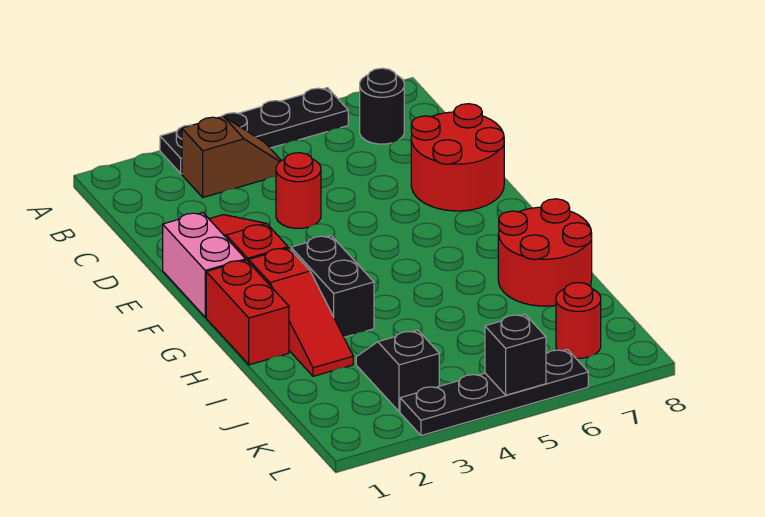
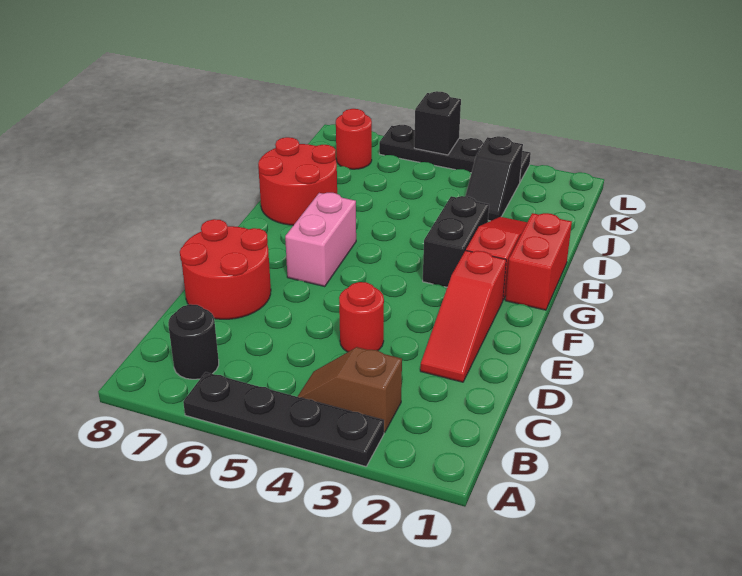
pink brick E1:F1 level 1 -> pink brick F6:G6 level 1

